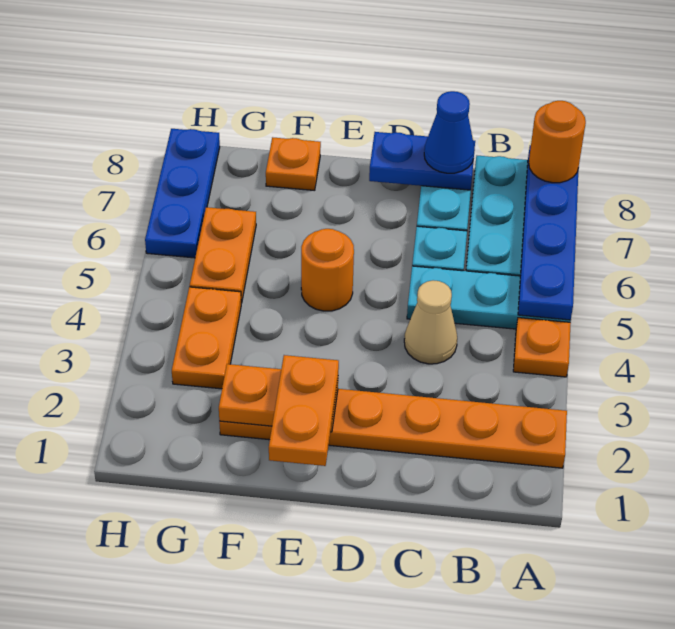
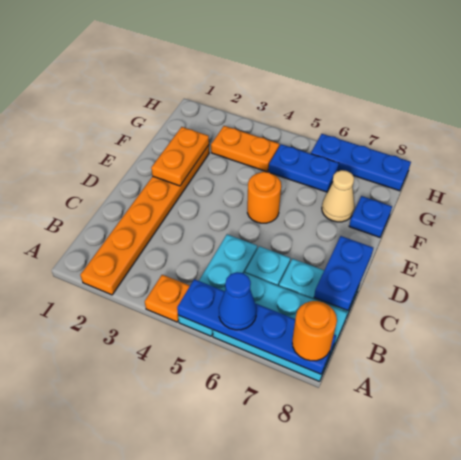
tan cone C4 level 1 -> tan cone F7 level 1
blue cone C8 level 3 -> blue cone A6 level 3
orange plate E1:E2 level 3 -> none
orange plate F8 level 1 -> blue plate F8 level 1
orange plate G5:G6 level 1 -> blue plate G5:G6 level 1

